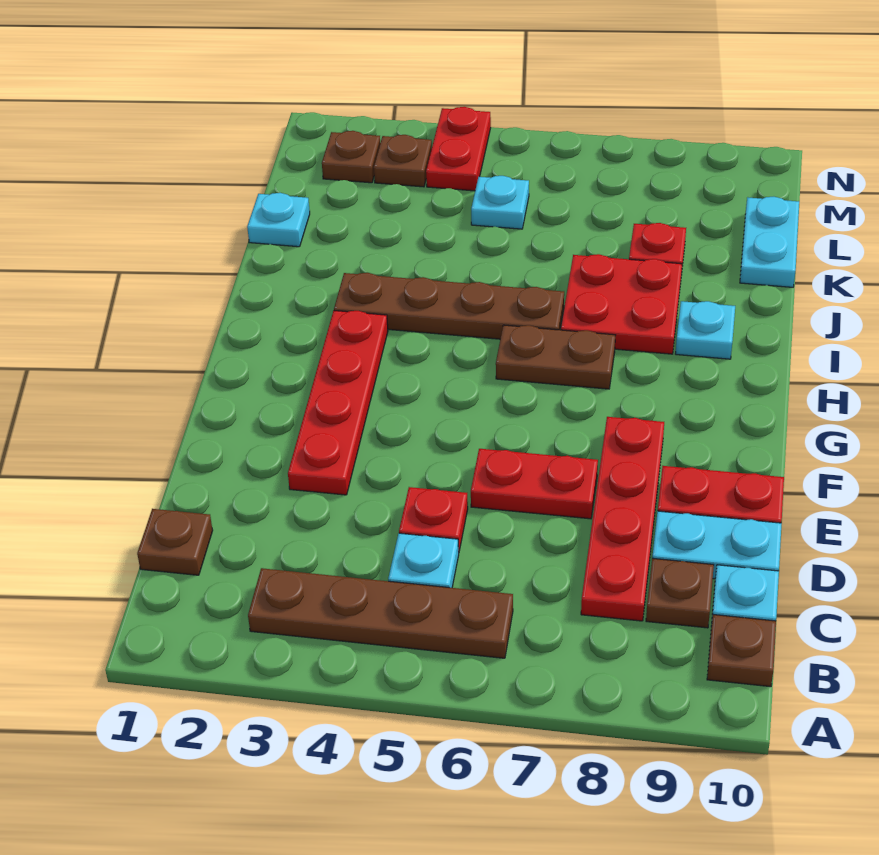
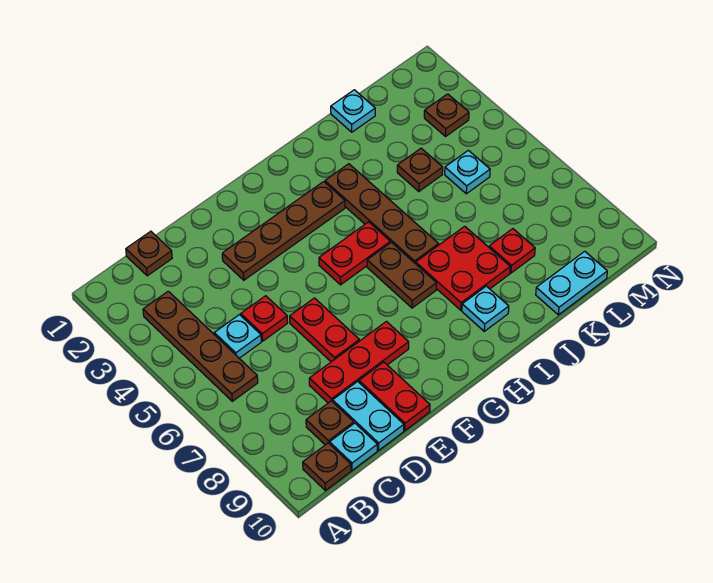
red plate C8:F8 level 1 -> red plate D8:F8 level 1
red plate E3:H3 level 1 -> brown plate E3:H3 level 1
brown plate M2 level 1 -> brown plate K4 level 1
red plate M4:N4 level 1 -> red plate G5:H5 level 1

